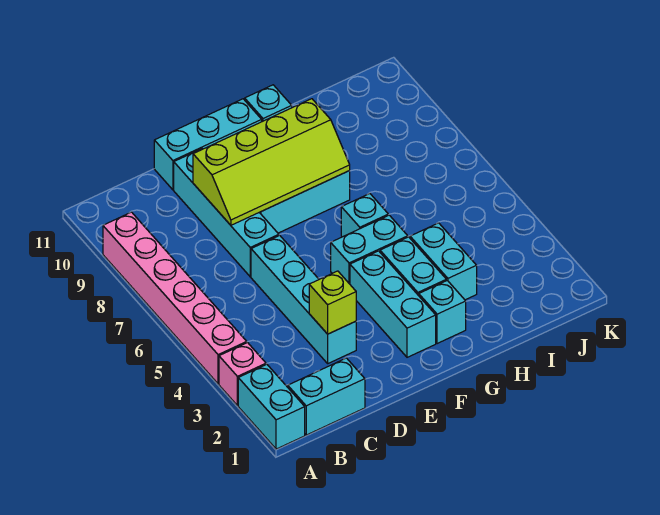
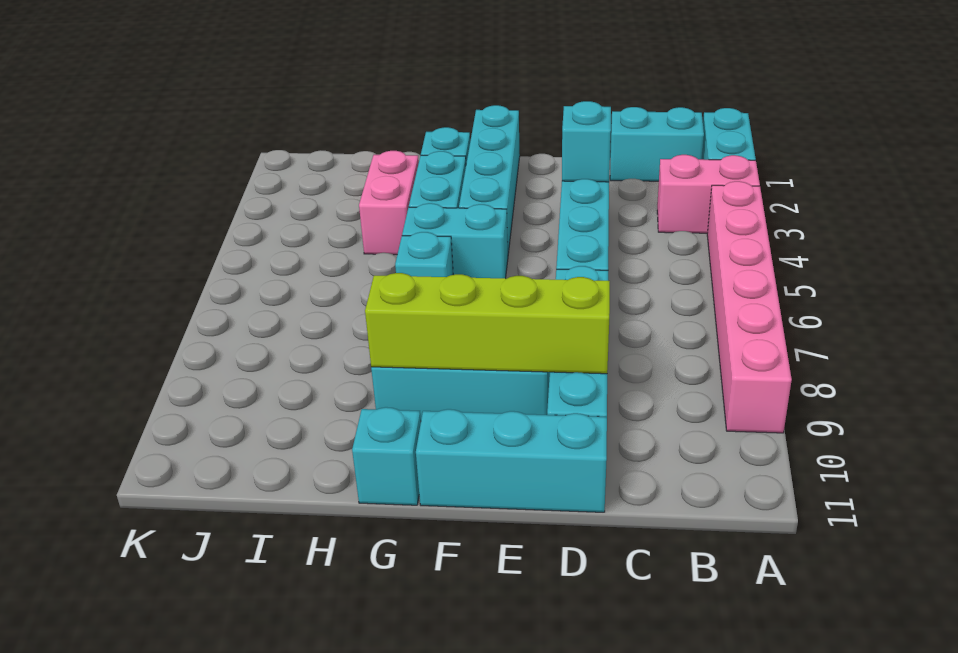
pink brick A3 level 1 -> pink brick A3:B3 level 1
lime brick D3 level 2 -> cyan brick D3 level 2
cyan brick F2:F4 level 1 -> cyan brick F1:F4 level 1
cyan brick H3:H4 level 1 -> pink brick H3:H4 level 1

